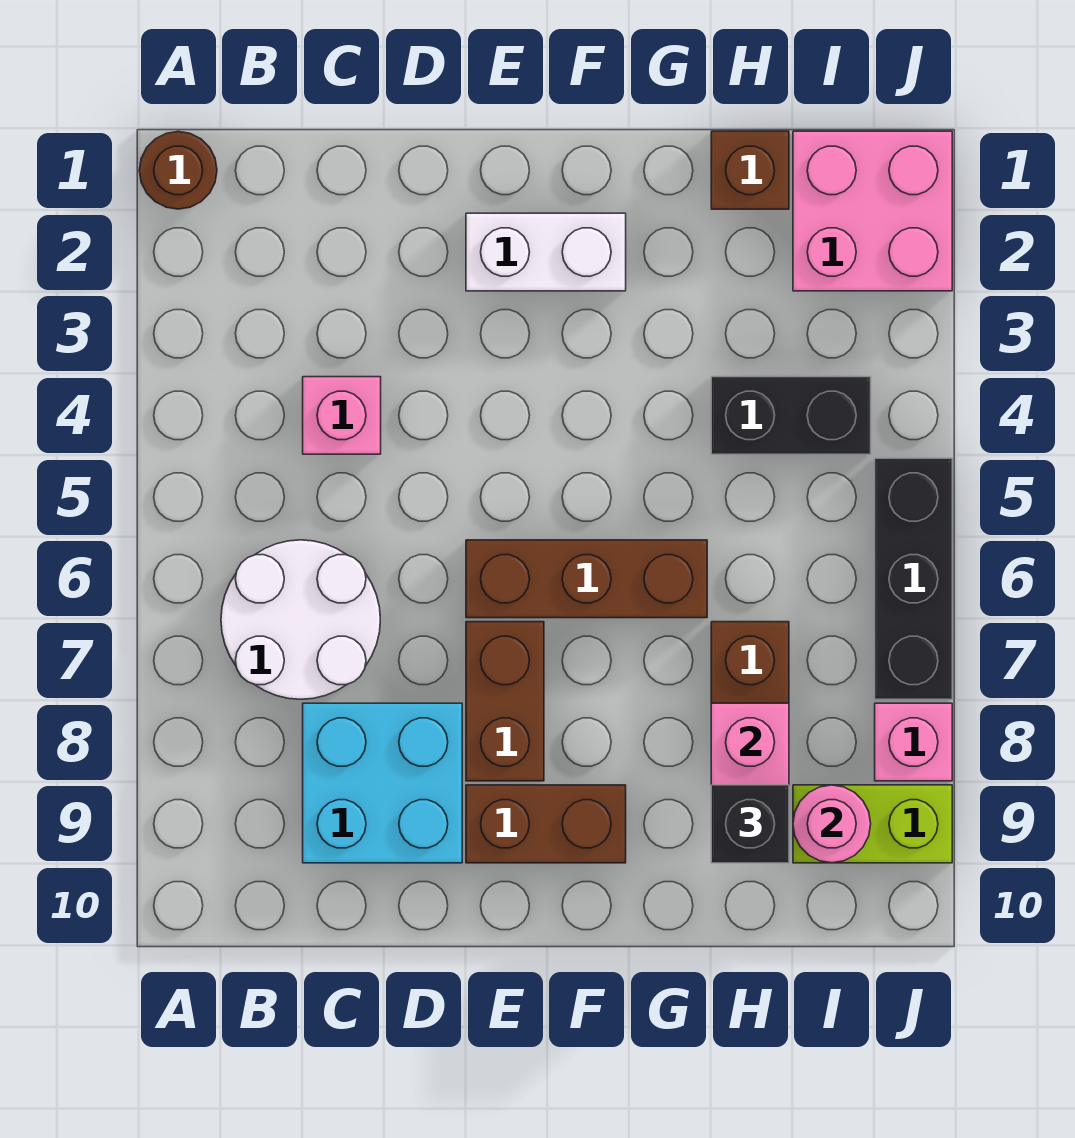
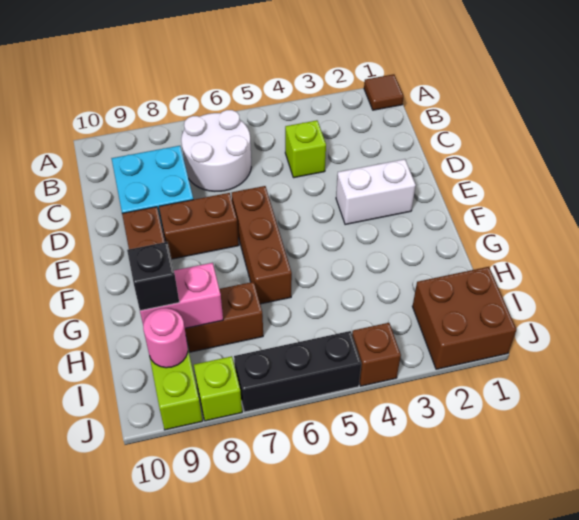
brown round brick A1 level 1 -> brown tile A1 level 1
pink brick C4 level 1 -> lime brick C4 level 1
white brick E2:F2 level 1 -> white brick E2:E3 level 1
brown brick H1 level 1 -> brown brick J4 level 1
black brick H4:I4 level 1 -> none
pink brick I1:J2 level 1 -> brown brick I1:J2 level 1
pink brick J8 level 1 -> lime brick J8 level 1

